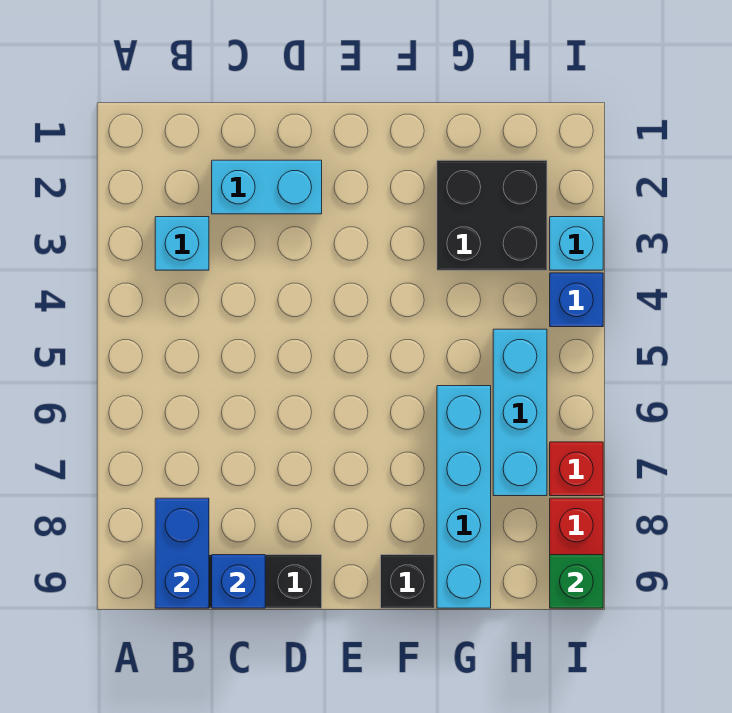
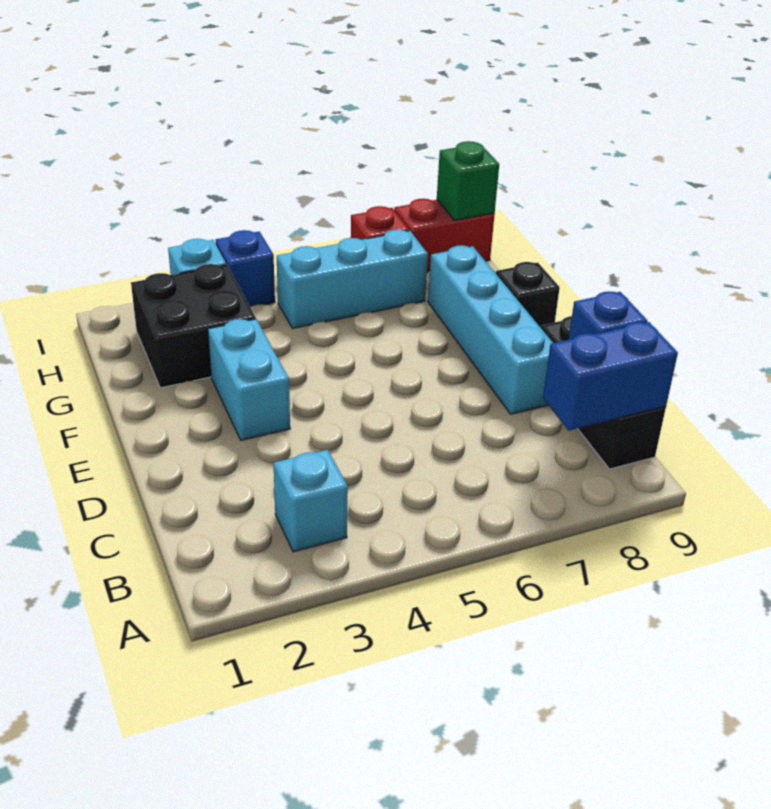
cyan brick C2:D2 level 1 -> cyan brick E3:F3 level 1
cyan brick G6:G9 level 1 -> cyan brick D8:G8 level 1

